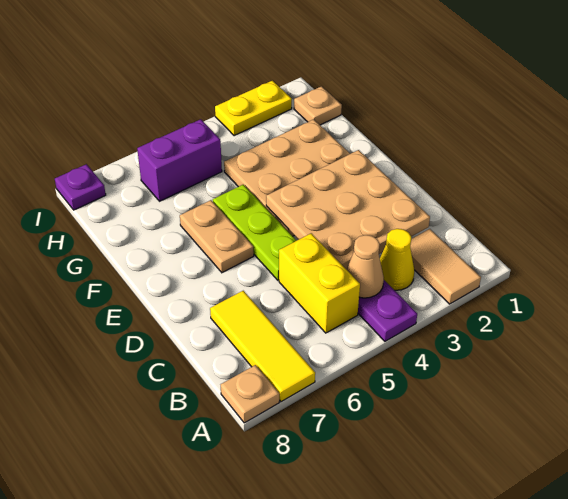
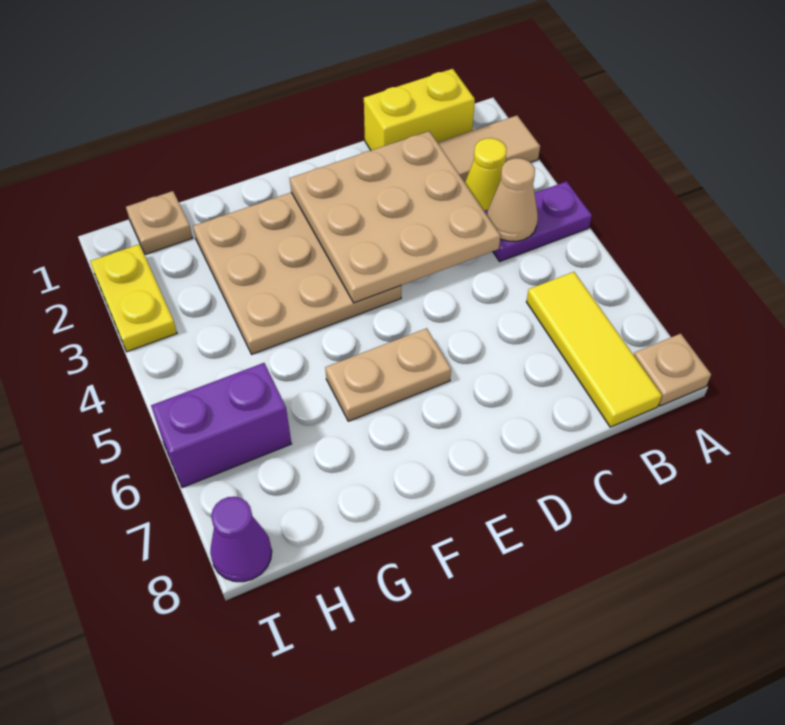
yellow tile A7:C7 level 1 -> yellow tile B6:B8 level 1
yellow brick B5:C5 level 1 -> yellow brick B1:C1 level 1
lime plate D5:F5 level 1 -> none
purple brick H5:H6 level 1 -> purple brick H6:I6 level 1
purple plate I8 level 1 -> purple cone I8 level 1

